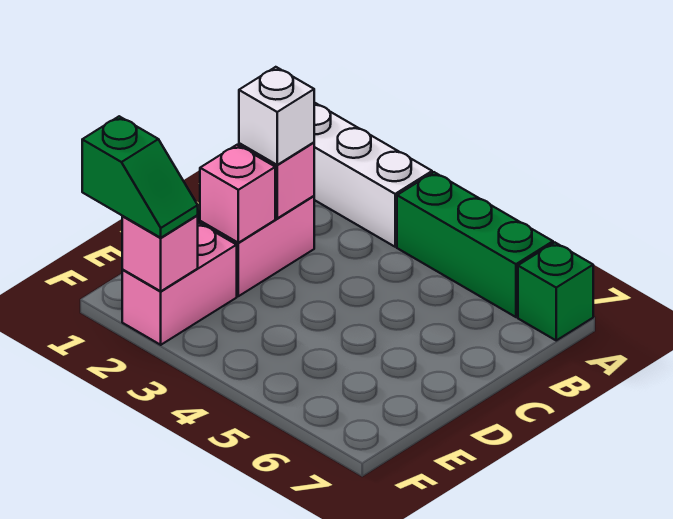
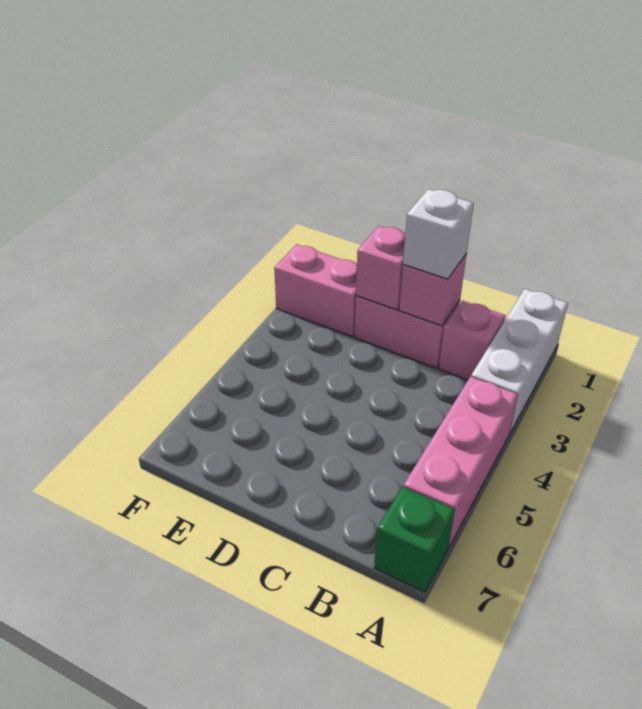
green brick A4:A6 level 1 -> pink brick A4:A6 level 1
green slope F1:F2 level 3 top 1 -> none
pink brick F2 level 2 -> pink brick B2 level 1

